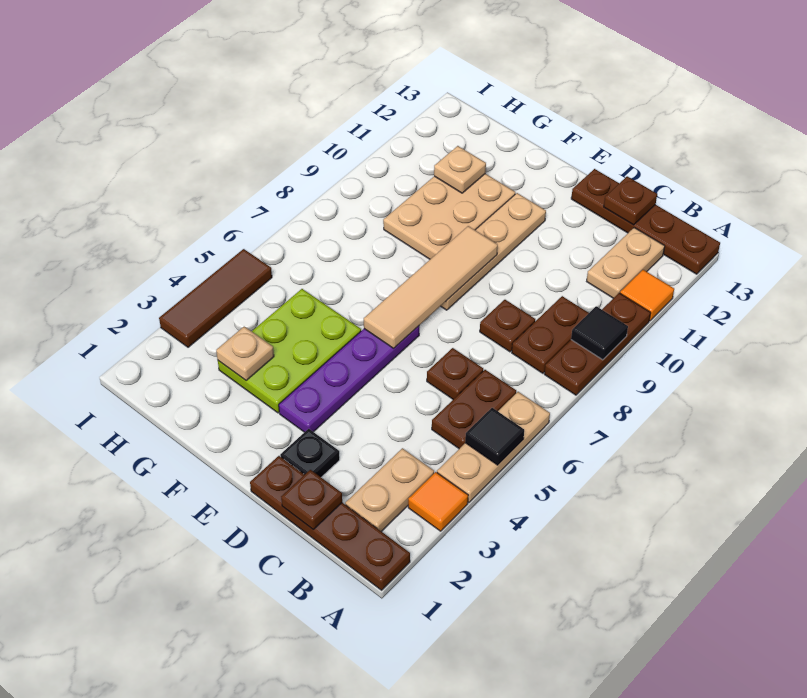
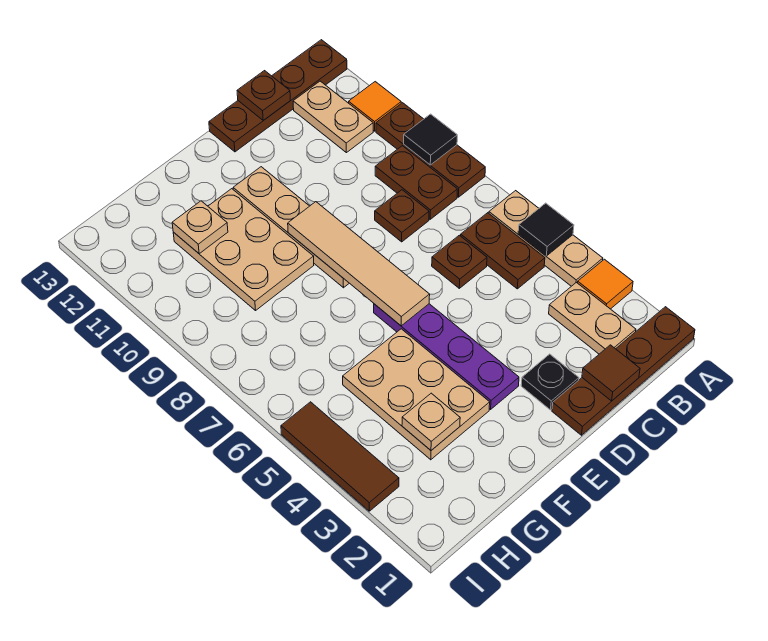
brown plate C1 level 2 -> brown tile C1 level 2
lime plate F3:G5 level 1 -> tan plate F3:G5 level 1

